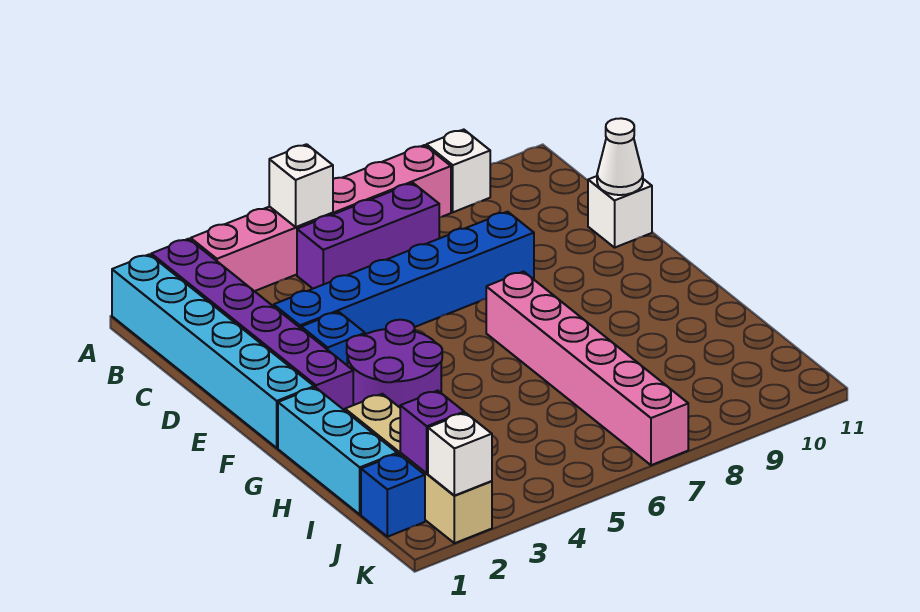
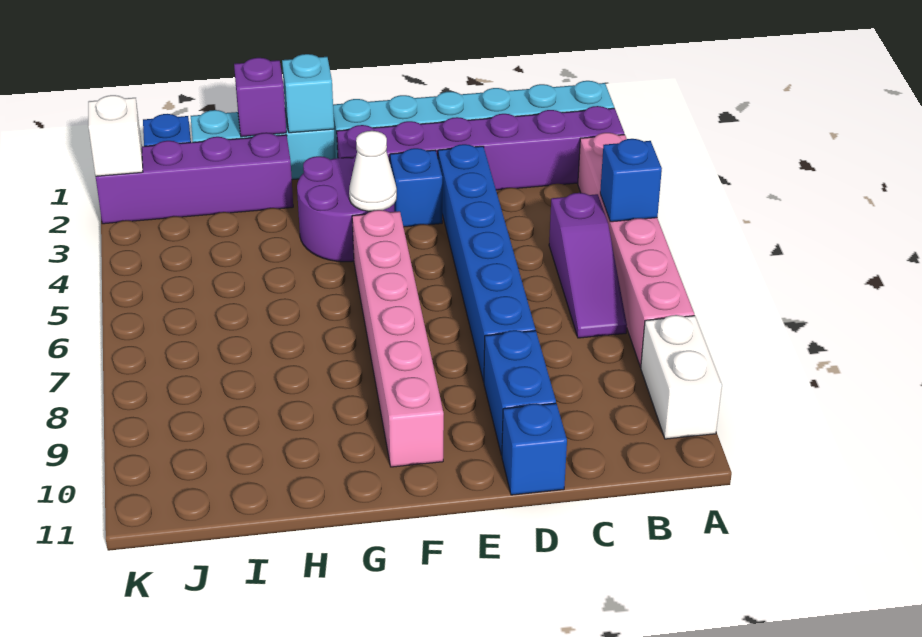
white brick A5 level 2 -> blue brick A5 level 2
white brick A9 level 1 -> white brick A9:A10 level 1
purple brick B5:B7 level 1 -> purple slope B5:B7 level 1 top 5
none -> blue brick D9:D10 level 1
white brick D11 level 1 -> blue brick D11 level 1
white cone D11 level 2 -> white cone F4 level 2
pink brick F7:K7 level 1 -> pink brick F5:F10 level 1
none -> cyan brick G1 level 2
tan brick H2:K2 level 1 -> purple brick H2:K2 level 1
purple brick J2 level 2 -> purple brick H1 level 2

